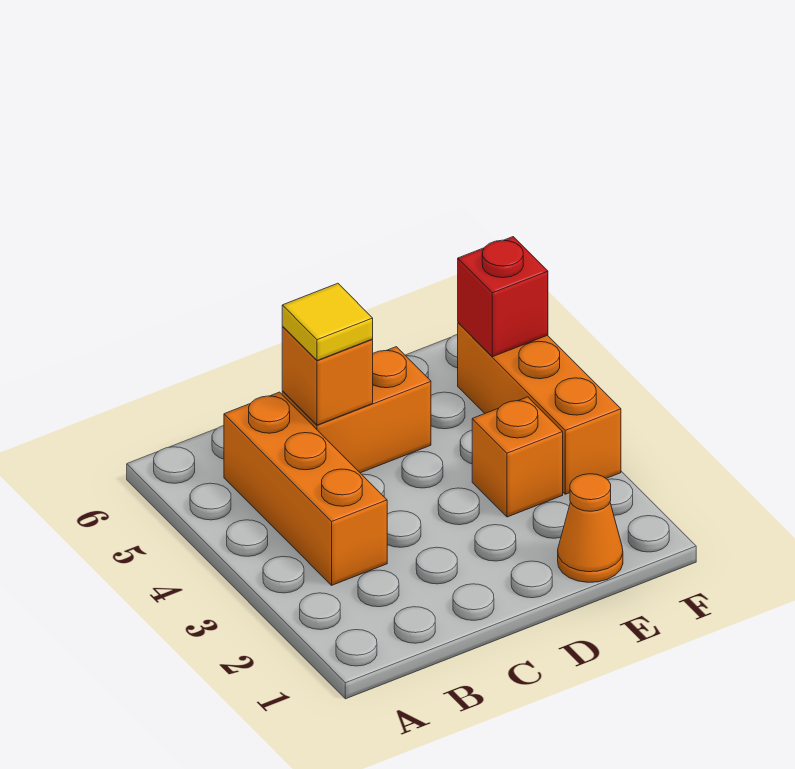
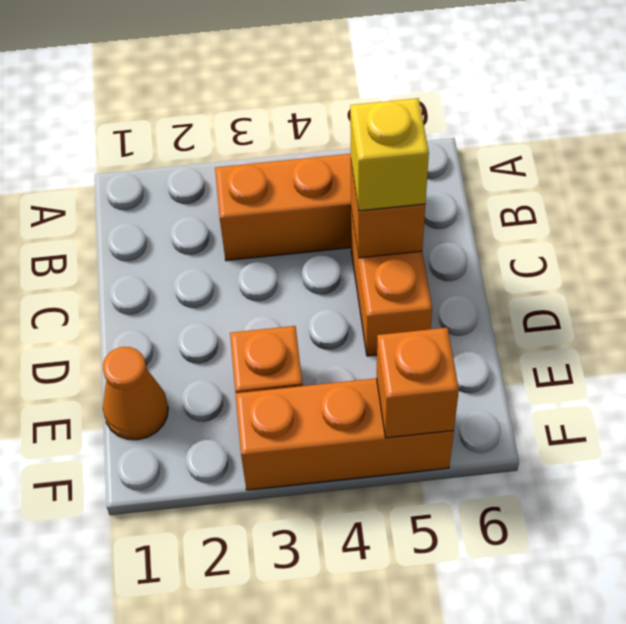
yellow tile C5 level 3 -> yellow brick C5 level 3
red brick F5 level 2 -> orange brick F5 level 2

